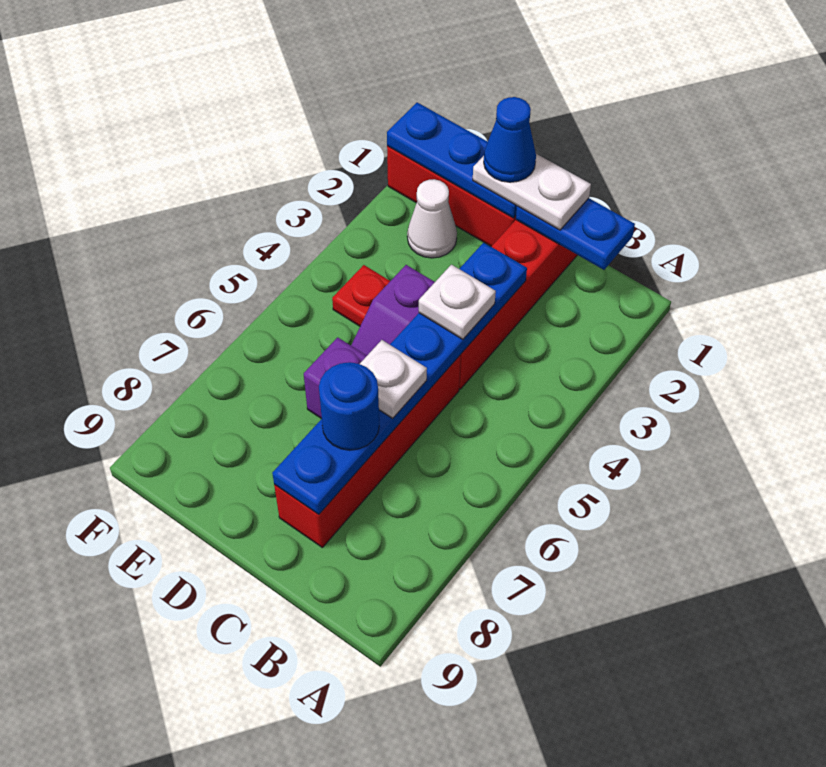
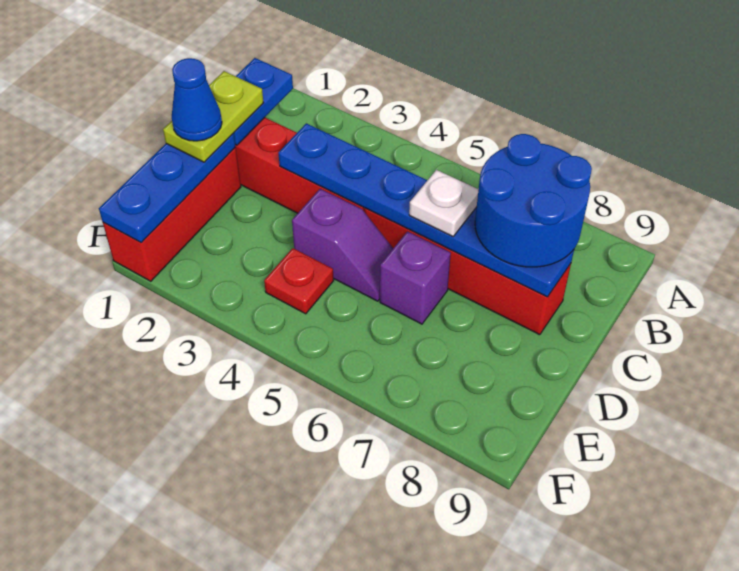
white plate C1:D1 level 3 -> lime plate C1:D1 level 3
white plate C4 level 3 -> none
blue round brick C7 level 3 -> blue round brick B7:C8 level 3
white cone E2 level 1 -> none

